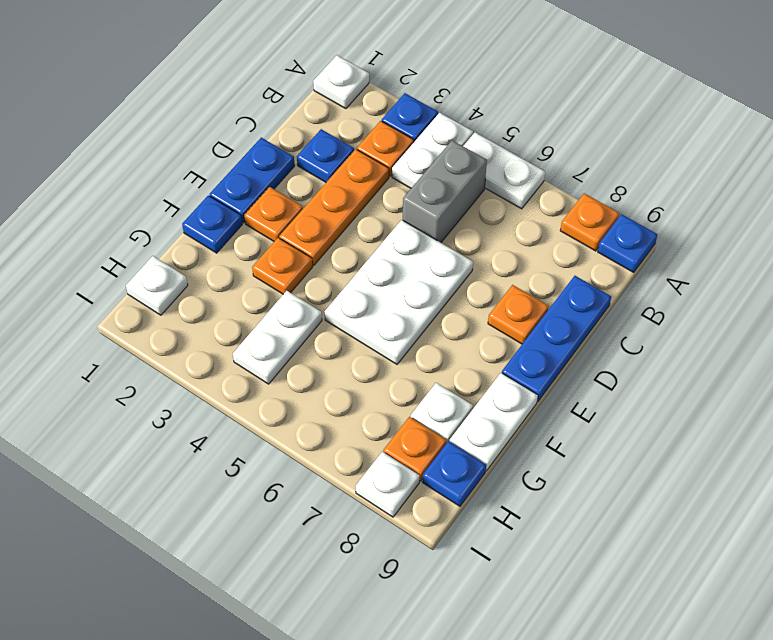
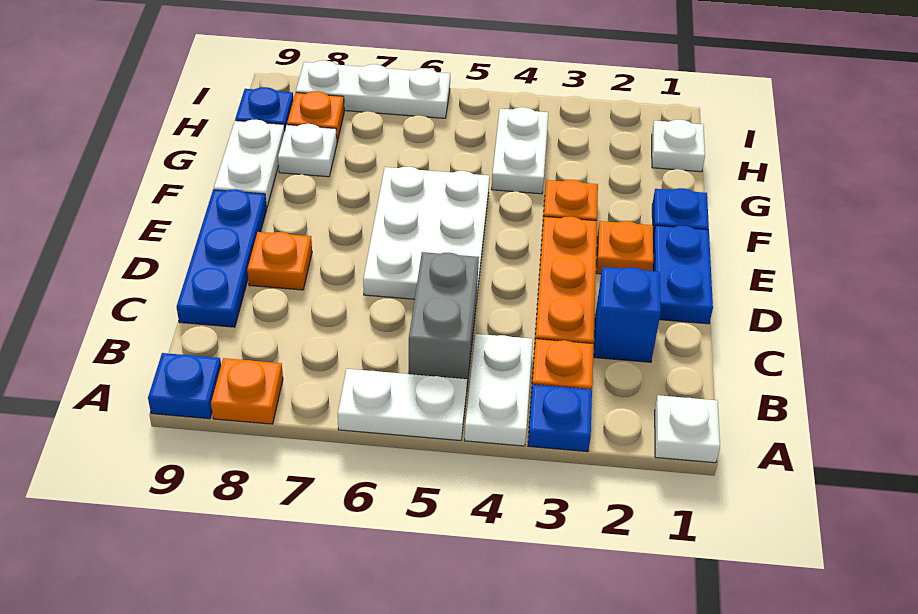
blue plate C2 level 1 -> blue brick C2 level 1
white plate I8 level 1 -> white plate I6:I8 level 1

